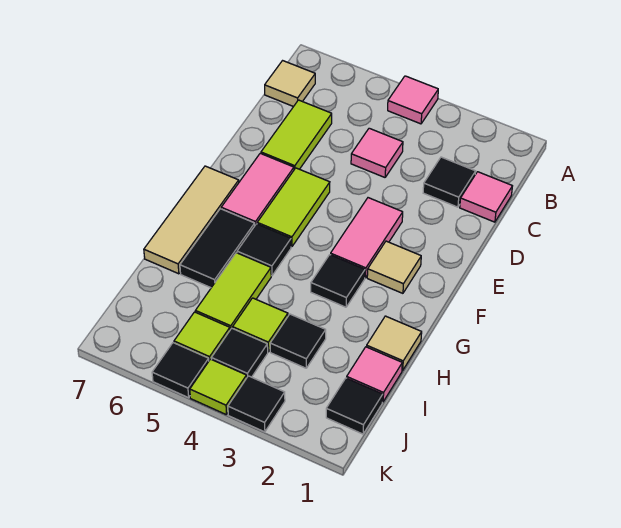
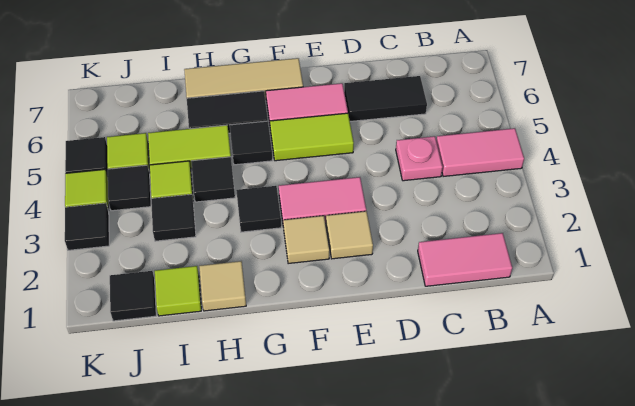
pink tile A4 level 1 -> pink tile A4:B4 level 1
tan tile B7 level 1 -> tan tile E2 level 1
pink tile C1 level 1 -> pink tile B1:C1 level 1
black tile C2 level 1 -> black tile H4 level 1
pink tile C4 level 1 -> pink plate C4 level 1
lime tile C6:D6 level 1 -> black tile C6:D6 level 1
pink tile I1 level 1 -> lime tile I1 level 1

